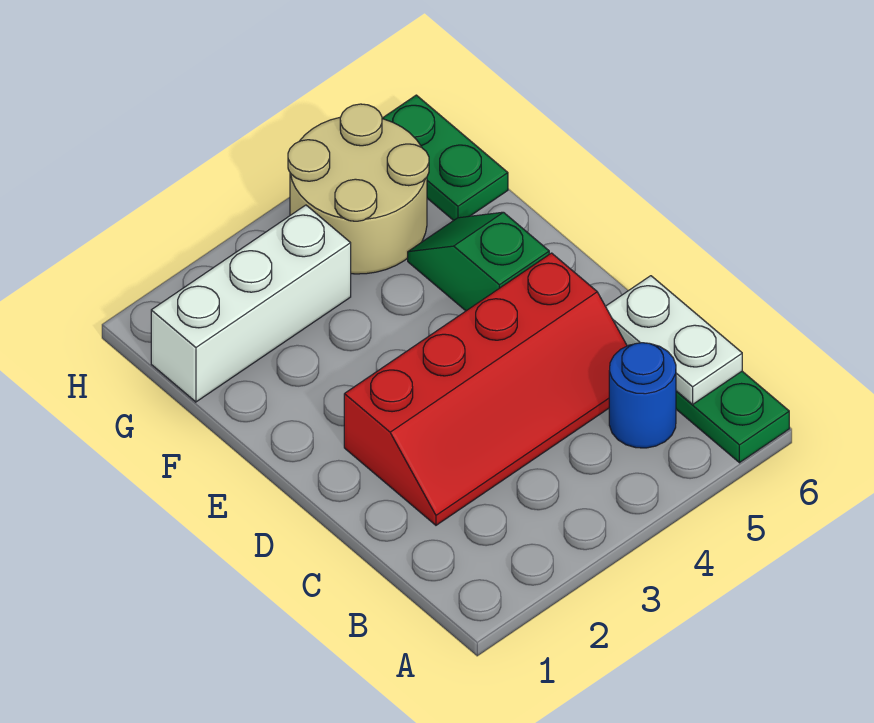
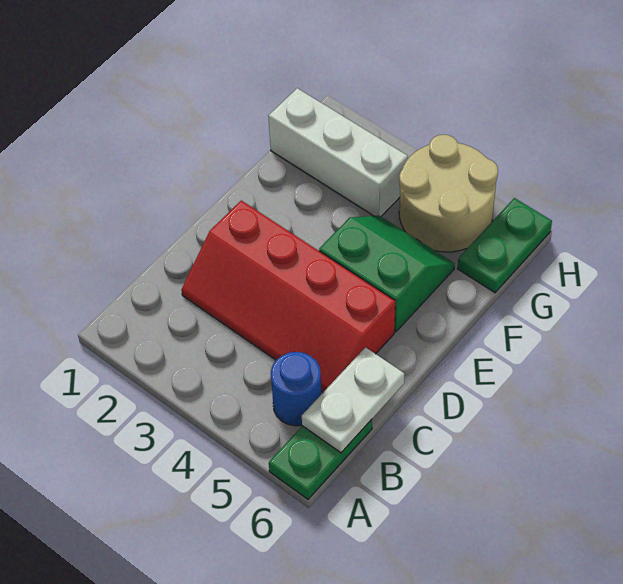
green slope E5:F5 level 1 top E -> green slope E4:F5 level 1 top E

